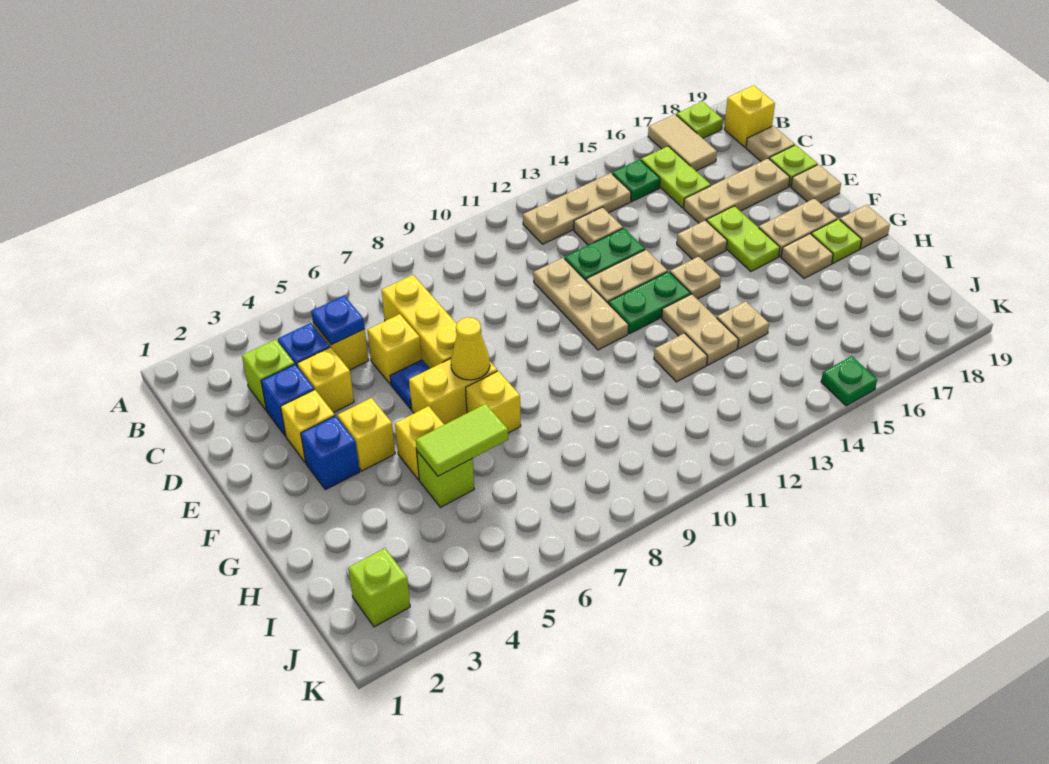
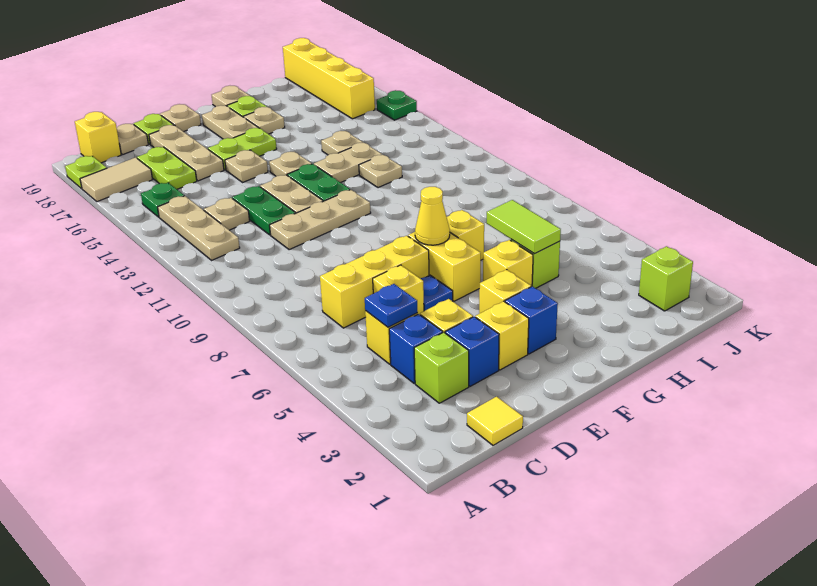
lime plate B16:C16 level 1 -> lime plate C16:C17 level 1
none -> yellow tile C1 level 1
none -> yellow brick J16:J19 level 1

